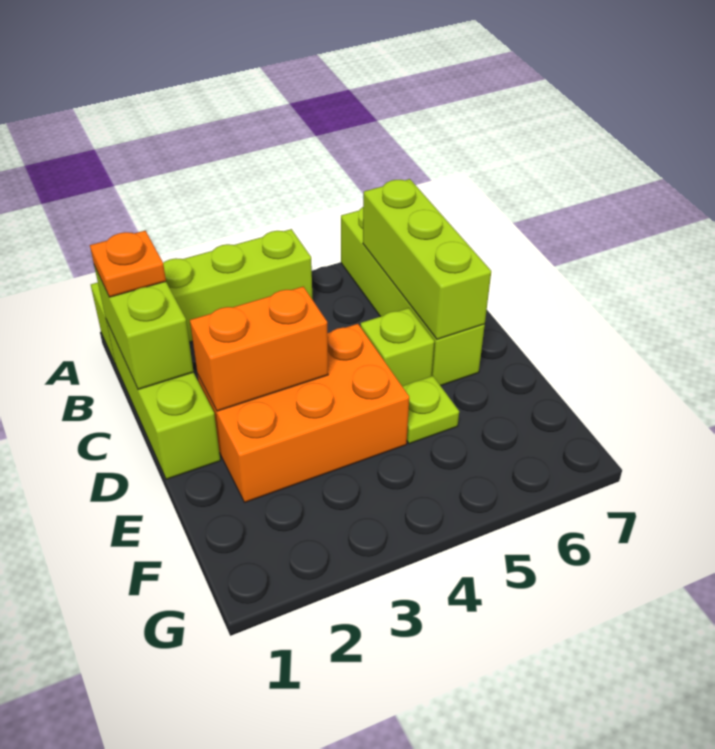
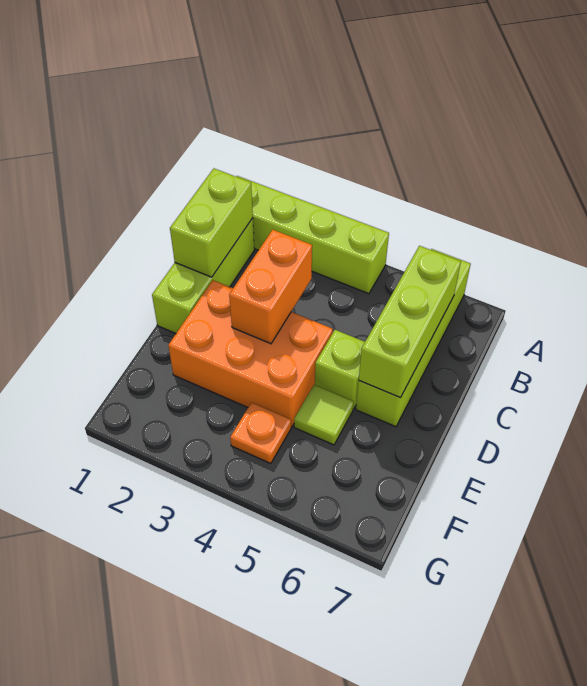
orange plate B1 level 3 -> orange plate F4 level 1
orange brick D2:D3 level 2 -> orange brick C3:D3 level 2
lime plate E5 level 1 -> lime tile E5 level 1

